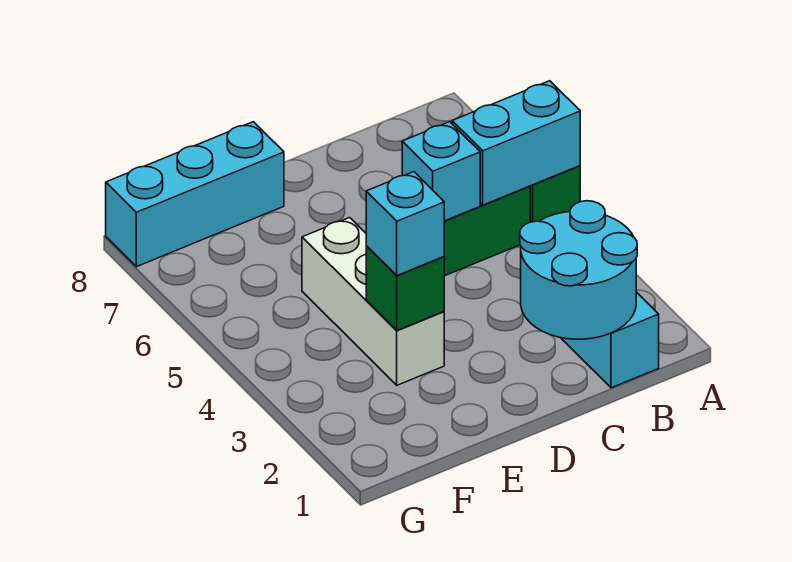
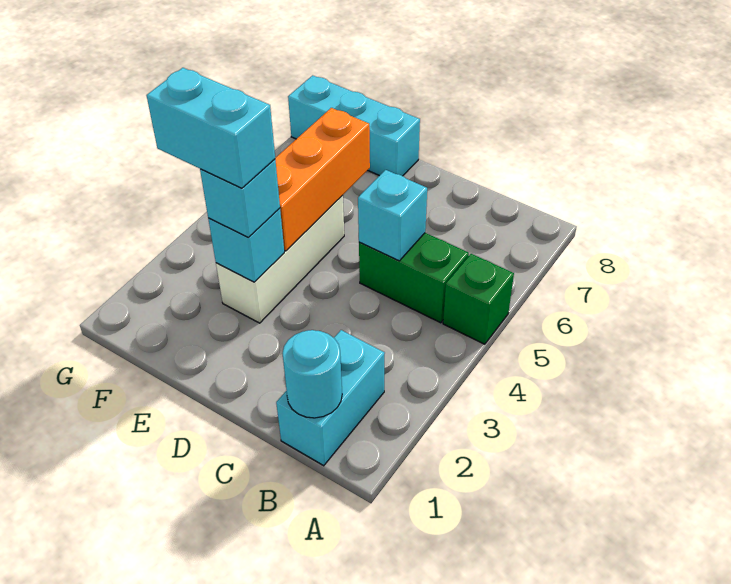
cyan brick A5:B5 level 2 -> cyan brick E3:F3 level 4
cyan round brick B1:C2 level 2 -> cyan round brick B1 level 2
green brick E3 level 2 -> cyan brick E3 level 2
none -> orange brick E4:E6 level 2

